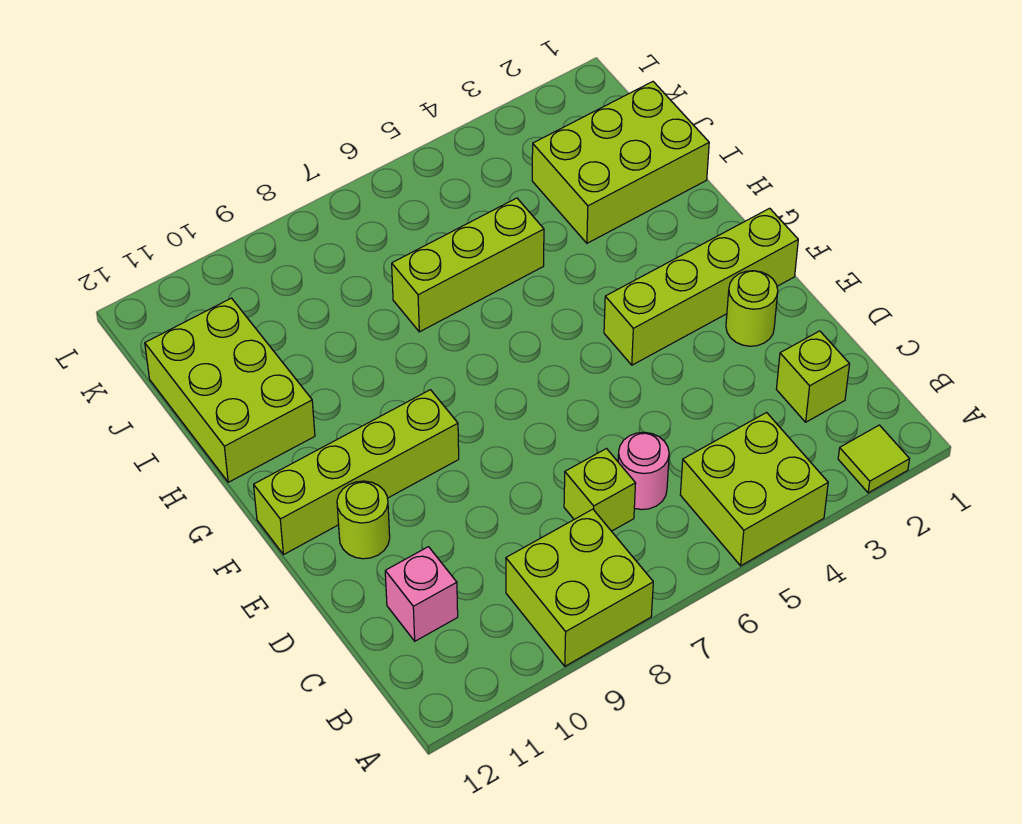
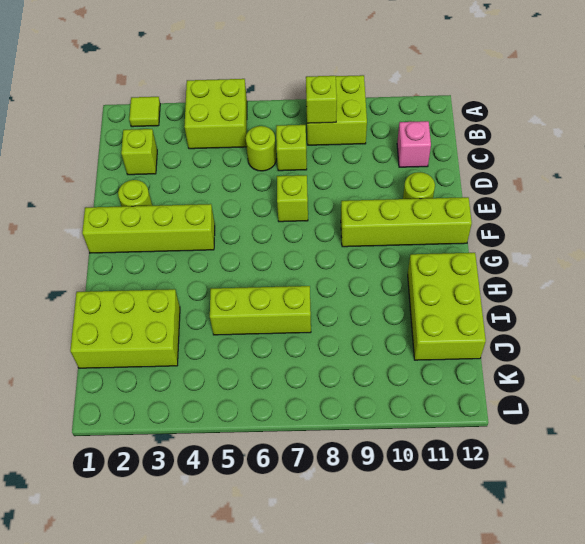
none -> lime brick B8 level 2
pink round brick C6 level 1 -> lime round brick C6 level 1
none -> lime brick E7 level 1

